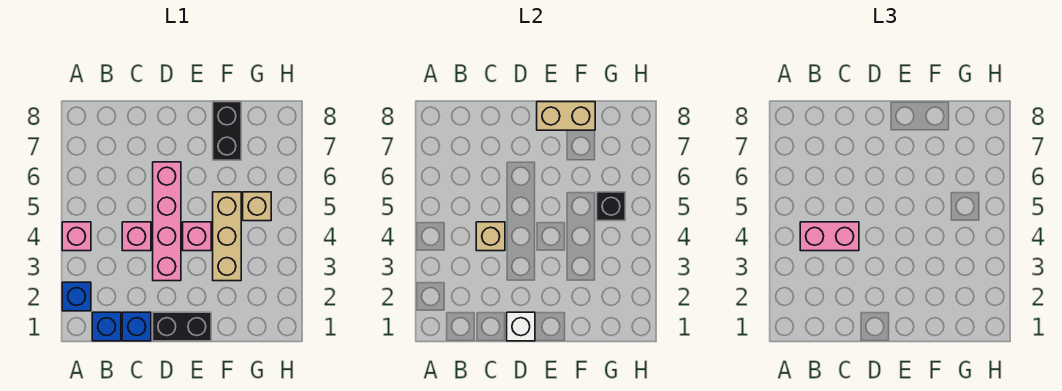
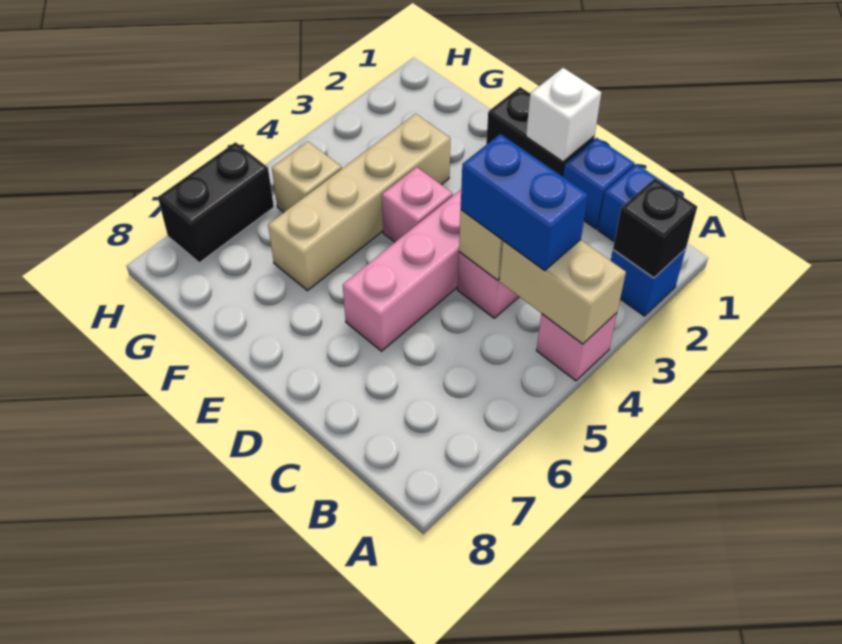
pink brick B4:C4 level 3 -> blue brick B4:C4 level 3
tan brick E8:F8 level 2 -> tan brick A4:B4 level 2
tan brick F3:F5 level 1 -> tan brick F3:F6 level 1
black brick F7:F8 level 1 -> black brick H6:H7 level 1
black brick G5 level 2 -> black brick A2 level 2

